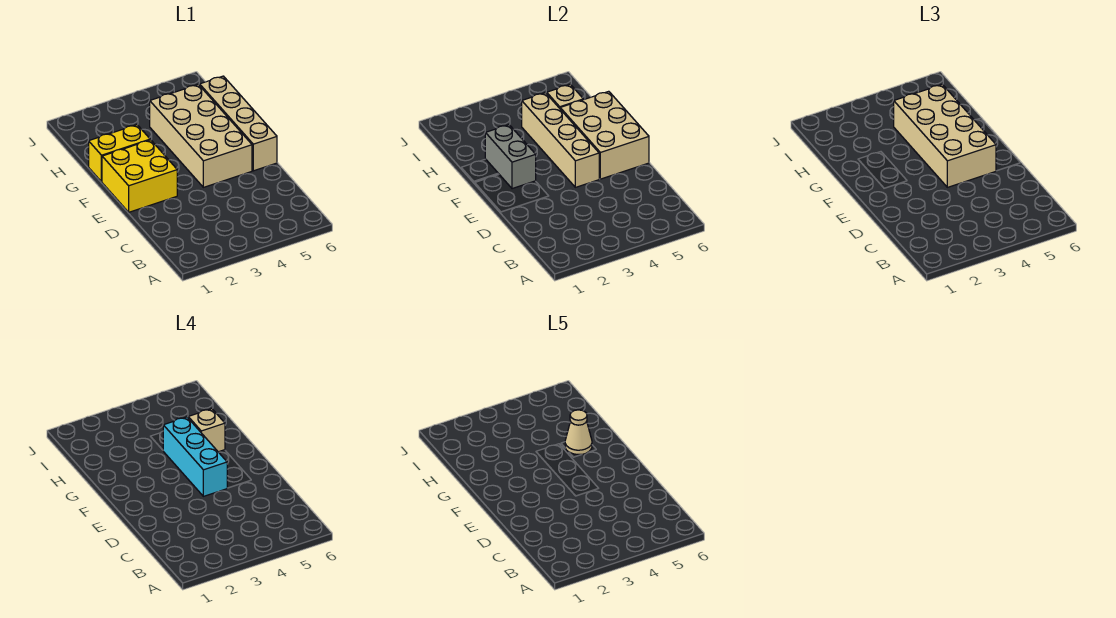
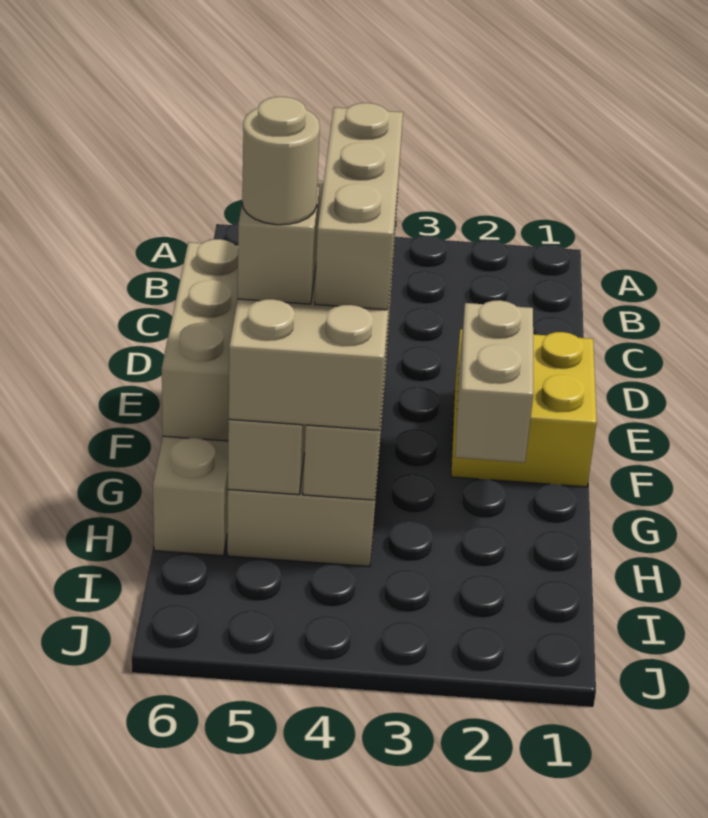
cyan brick E4:G4 level 4 -> tan brick E4:G4 level 4
grey brick F2:G2 level 2 -> tan brick F2:G2 level 2
yellow brick G1:G2 level 1 -> none
tan cone G5 level 5 -> tan round brick G5 level 5

